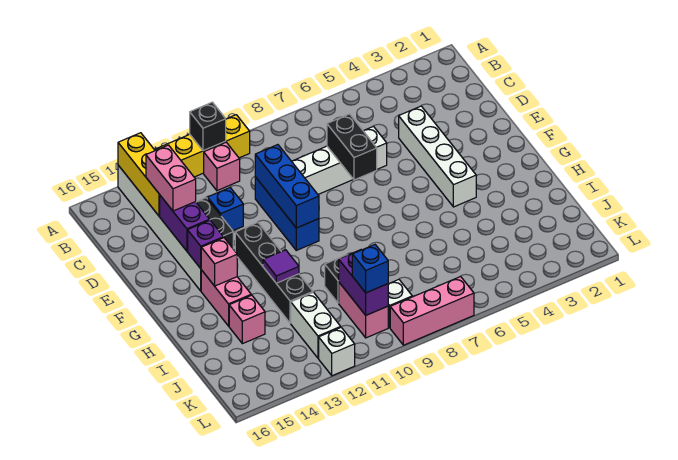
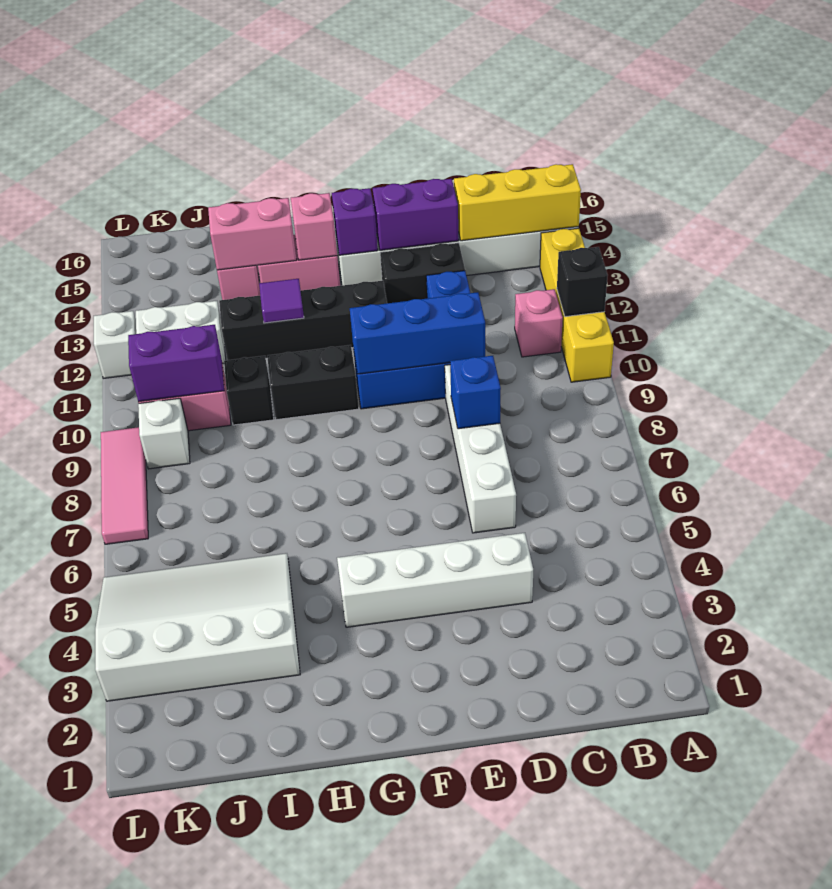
pink brick C14:D14 level 3 -> pink brick H14:I14 level 2
black brick D7:E7 level 2 -> black brick G10:H10 level 1
none -> white slope I3:L5 level 1 top 3
blue brick K10 level 3 -> blue brick D8 level 2
pink brick L7:L9 level 1 -> pink tile L7:L9 level 1

